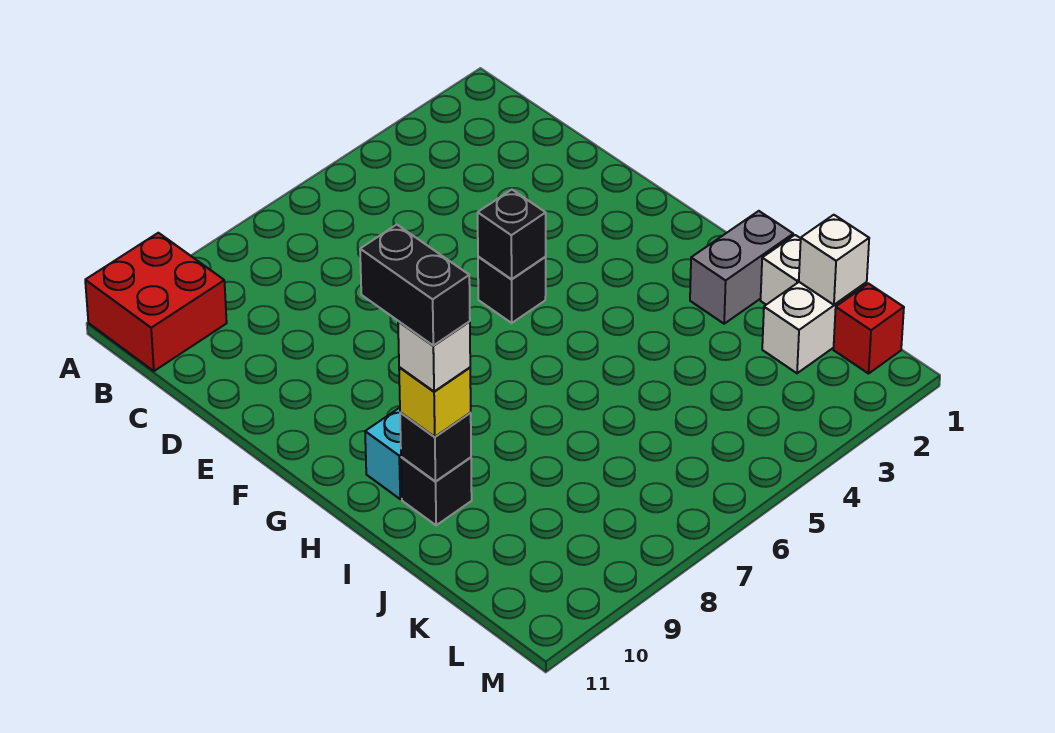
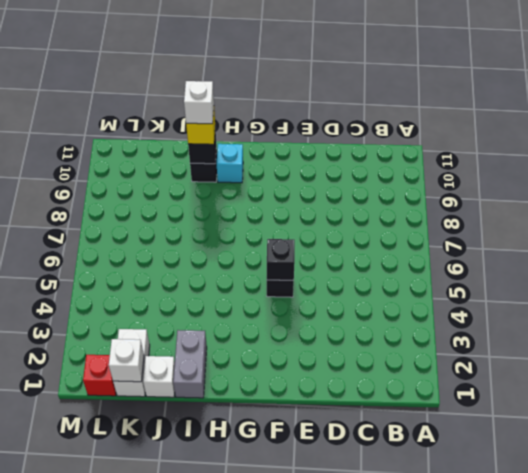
red brick A10:B11 level 1 -> none
black brick H10:I10 level 5 -> none

